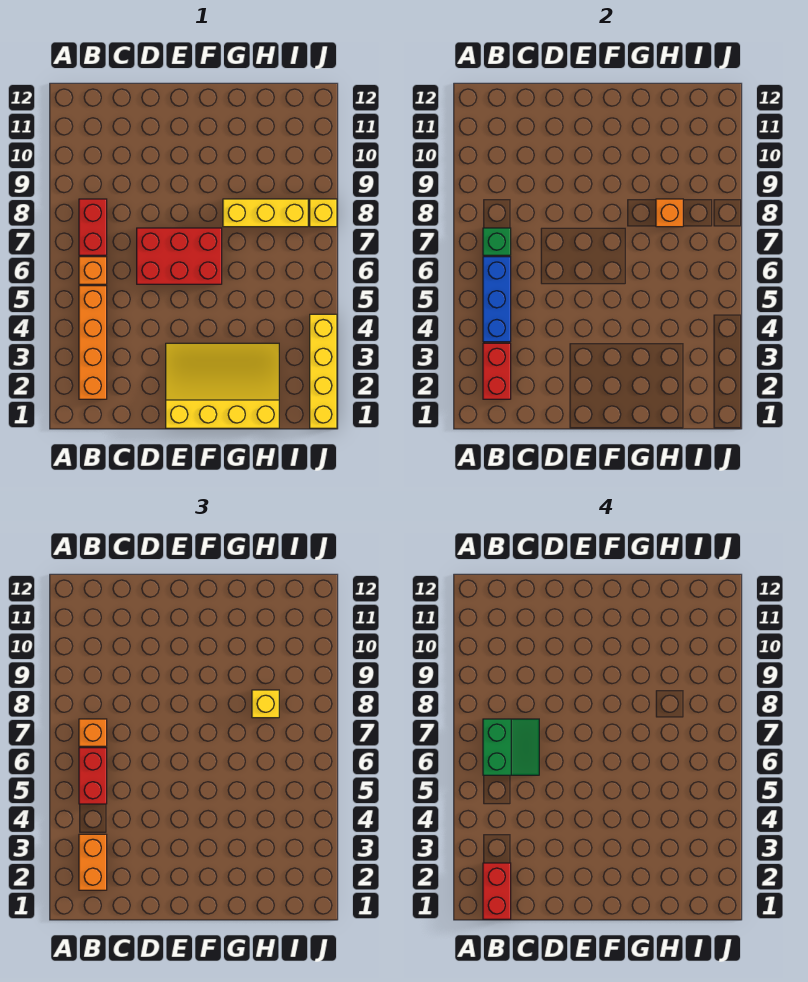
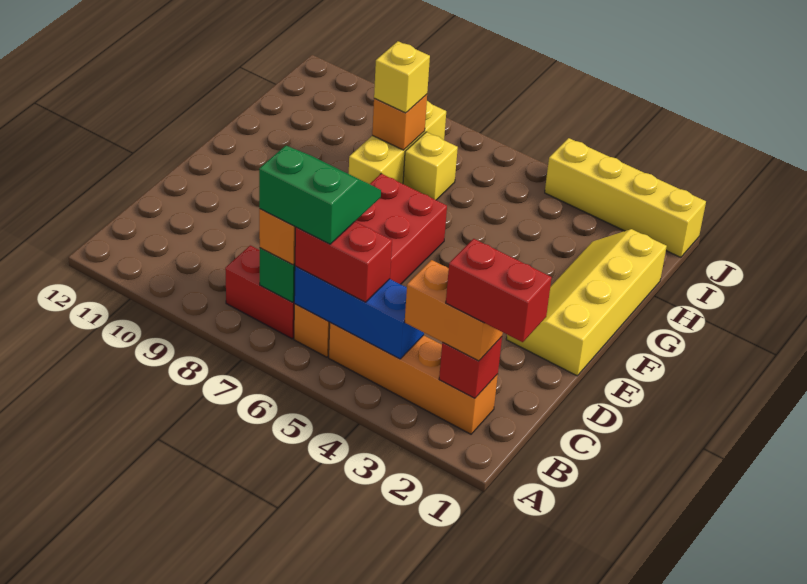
red brick B2:B3 level 2 -> red brick B2 level 2
yellow slope E1:H3 level 1 top 1 -> yellow slope E1:H2 level 1 top 1
yellow brick J8 level 1 -> yellow brick H7 level 1

